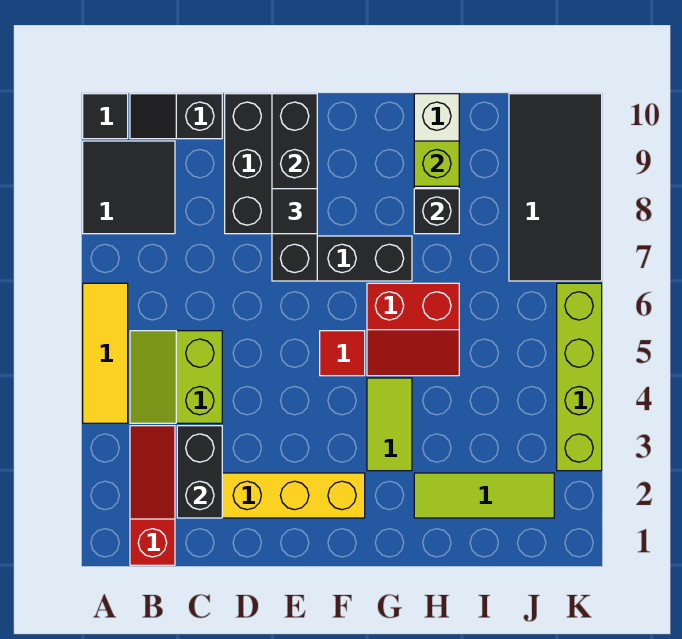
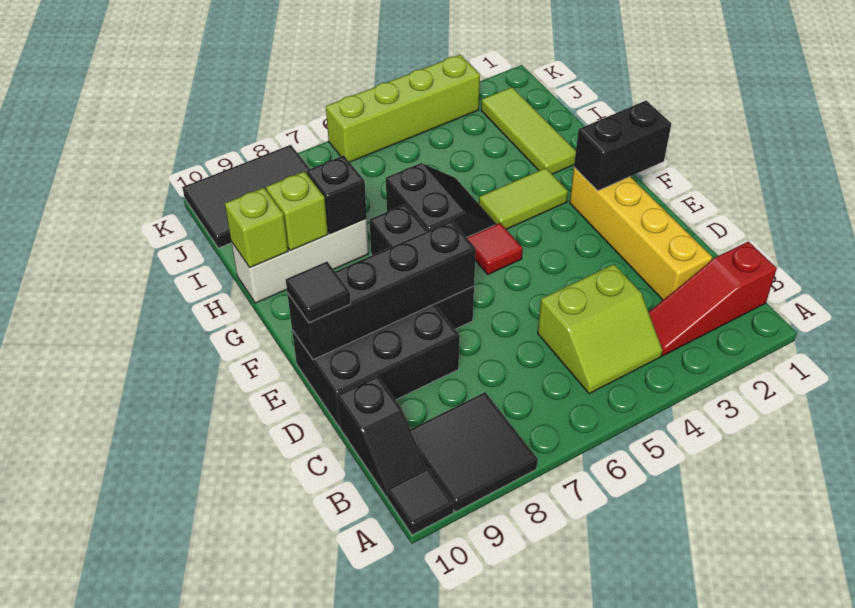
yellow tile A4:A6 level 1 -> none
black brick C2:C3 level 2 -> black brick F1:F2 level 2
black tile E8 level 3 -> black tile E10 level 3
red slope G5:H6 level 1 top 6 -> black slope G5:H6 level 1 top 6
none -> lime brick H10 level 2
black tile J7:K10 level 1 -> black tile J8:K10 level 1

